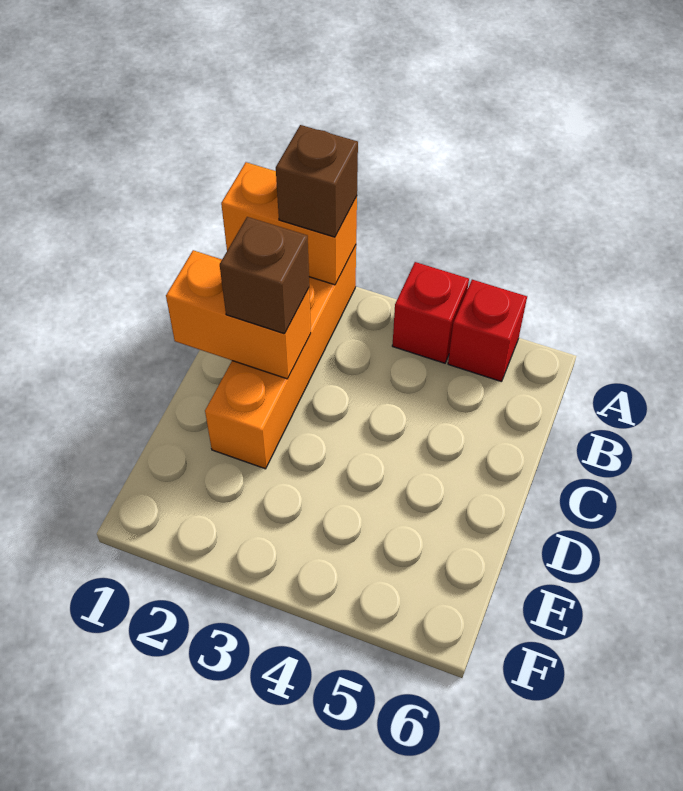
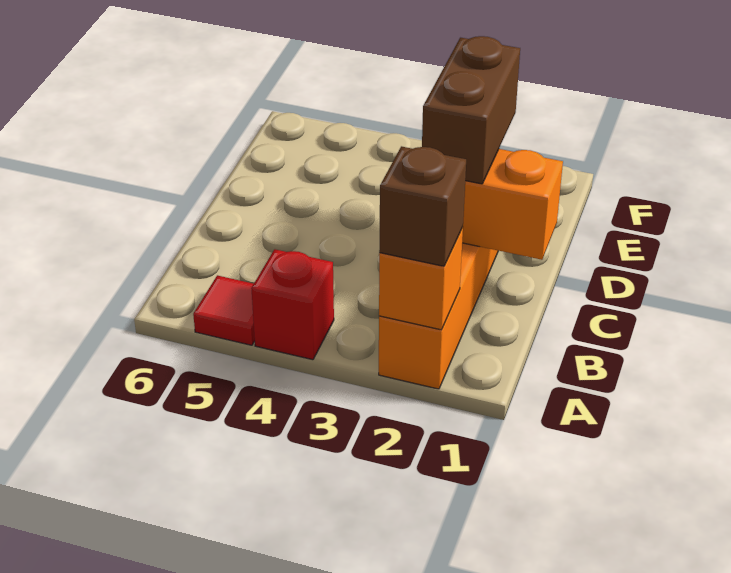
orange brick A1:A2 level 2 -> orange brick A2 level 2
red brick A5 level 1 -> red tile A5 level 1
brown brick C2 level 3 -> brown brick C2:D2 level 3

